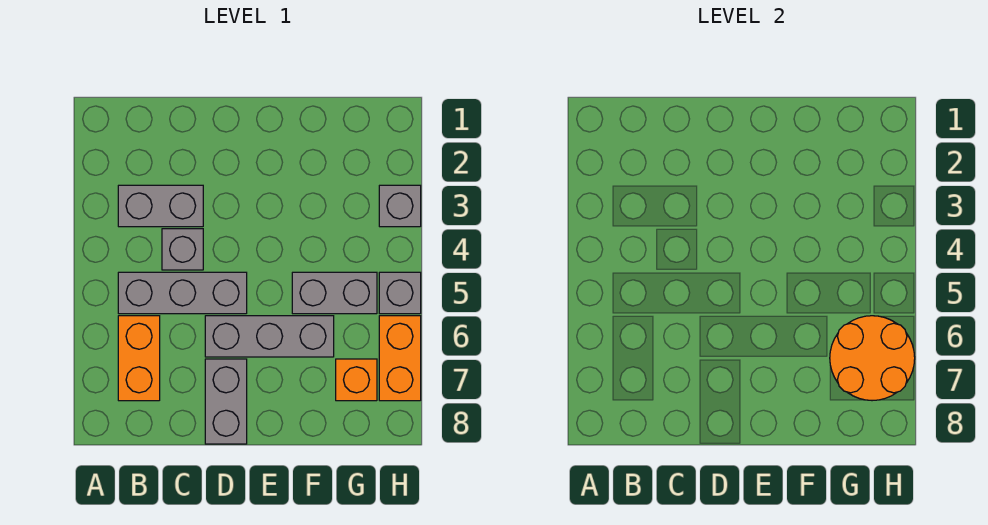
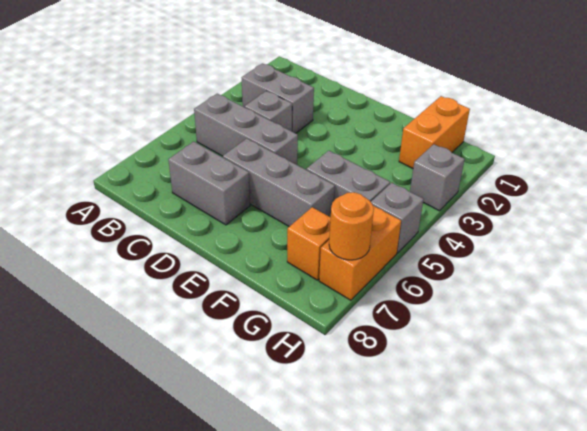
orange brick B6:B7 level 1 -> orange brick G1:G2 level 1
grey brick D7:D8 level 1 -> grey brick C7:D7 level 1
orange round brick G6:H7 level 2 -> orange round brick H7 level 2

